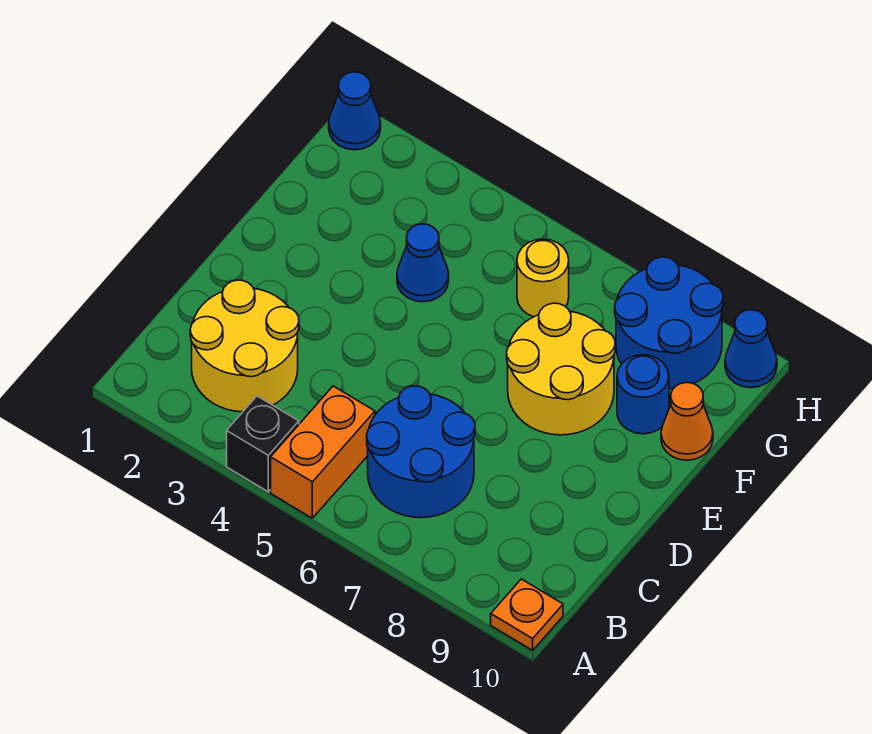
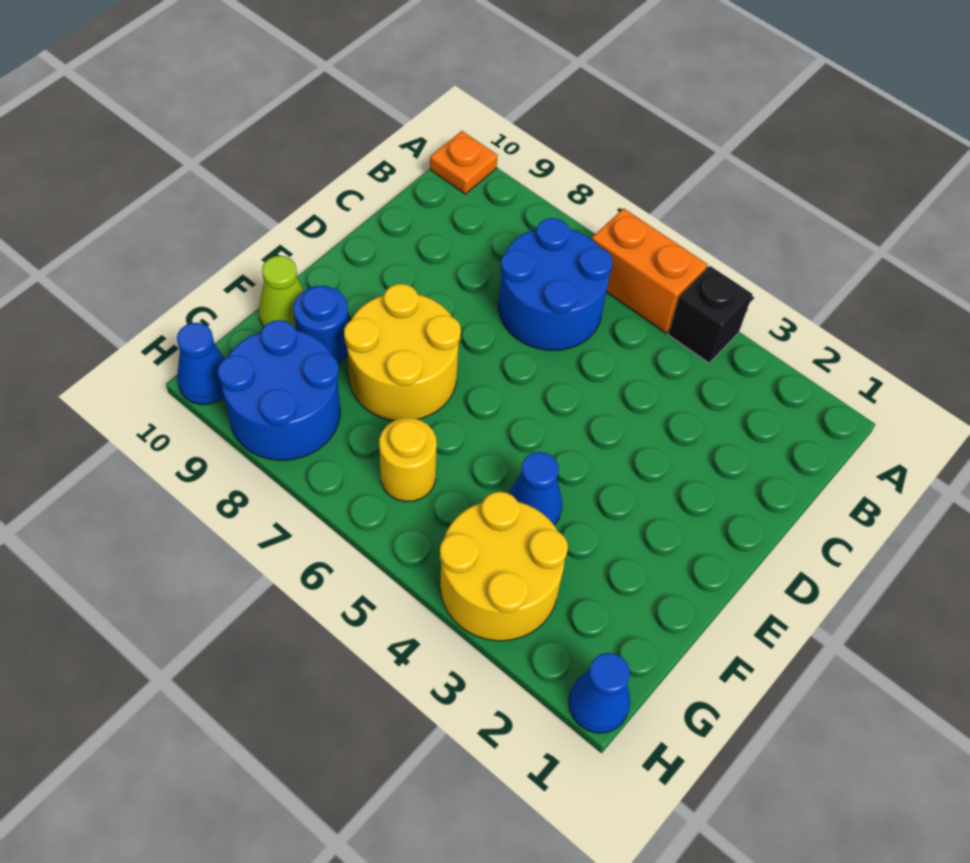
orange brick A5:B5 level 1 -> orange brick A5:A6 level 1
yellow round brick B2:C3 level 1 -> yellow round brick G3:H4 level 1
orange cone F10 level 1 -> lime cone F10 level 1

